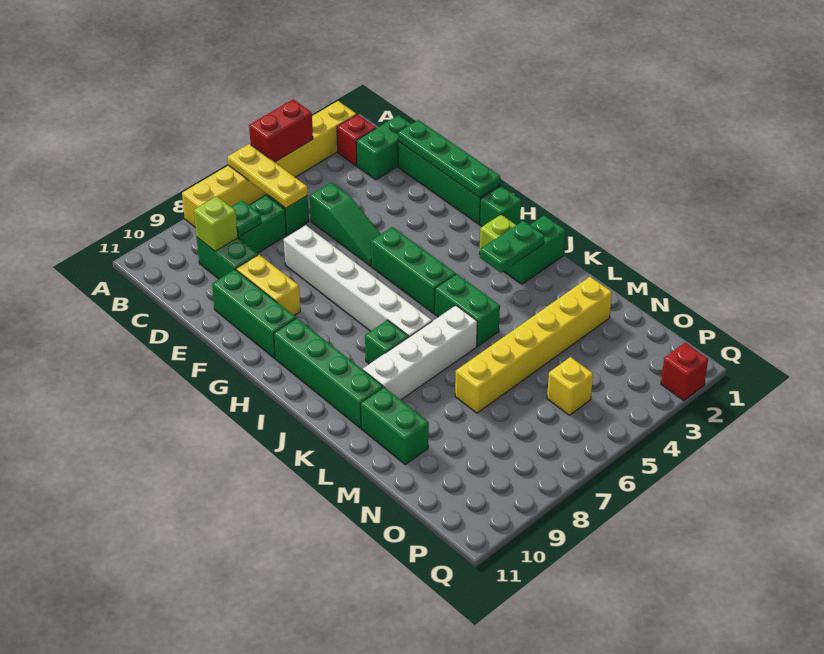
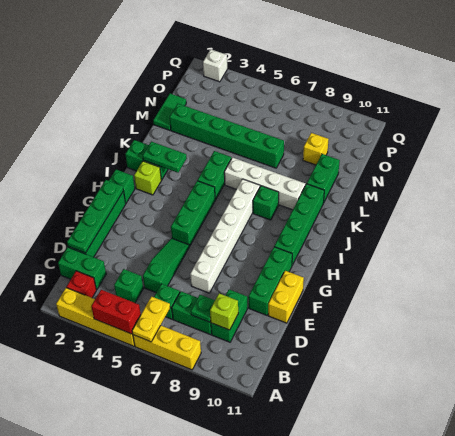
yellow plate A6:C6 level 2 -> yellow plate A6:B6 level 2
none -> green brick C4 level 1
yellow brick E9:F9 level 1 -> yellow brick E11:F11 level 1
none -> green tile M1:N1 level 1
yellow brick M2:M7 level 1 -> green brick M2:M7 level 1
yellow brick O5 level 1 -> yellow brick N9 level 1
red brick Q2 level 1 -> white brick Q2 level 1

